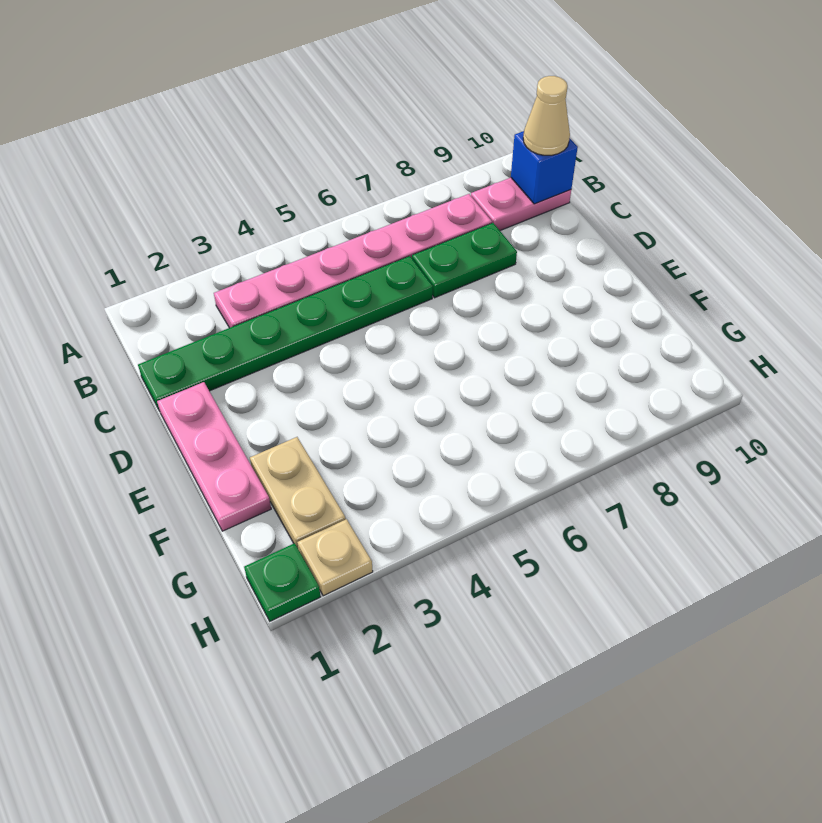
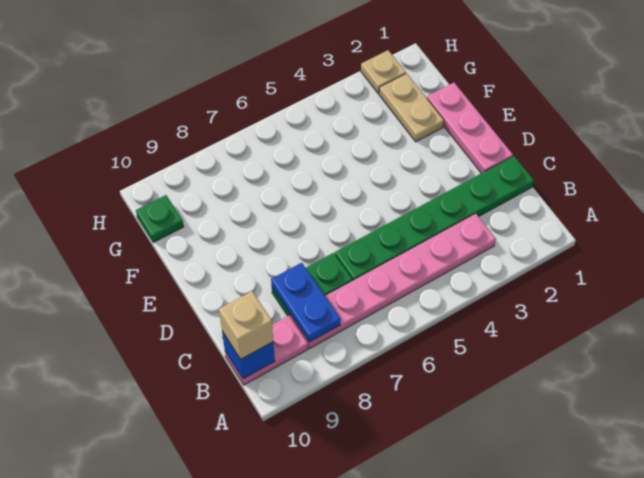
none -> blue plate B8:C8 level 2
tan cone B10 level 3 -> tan brick B10 level 3
green plate H1 level 1 -> green plate G10 level 1

